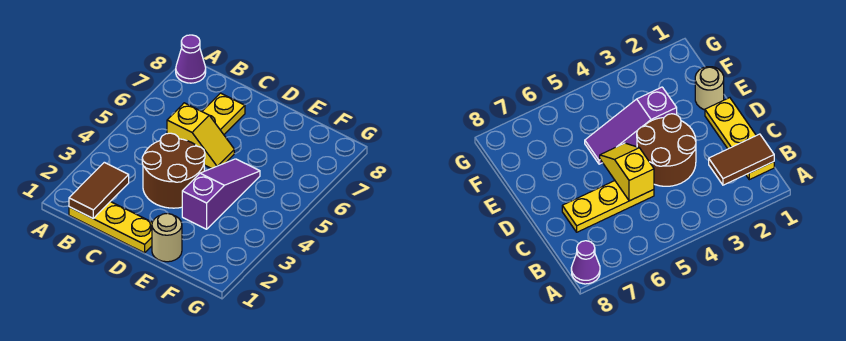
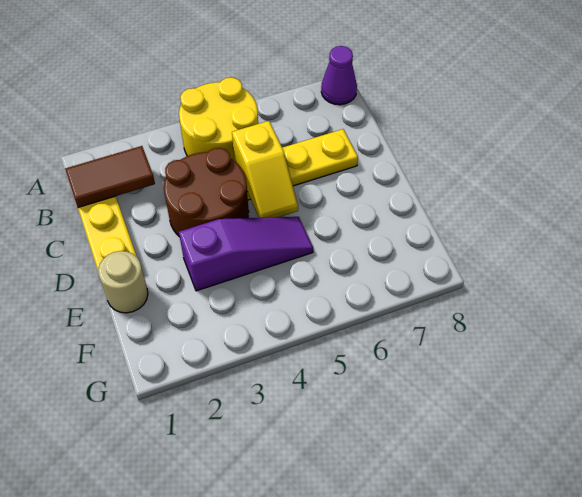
none -> yellow round brick A4:B5 level 1

